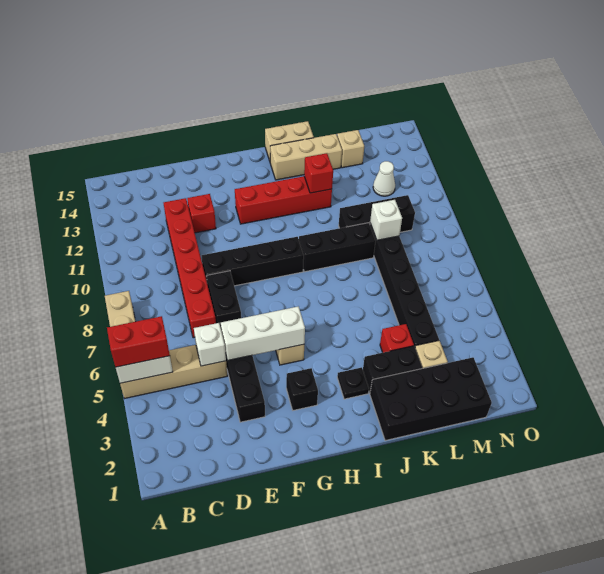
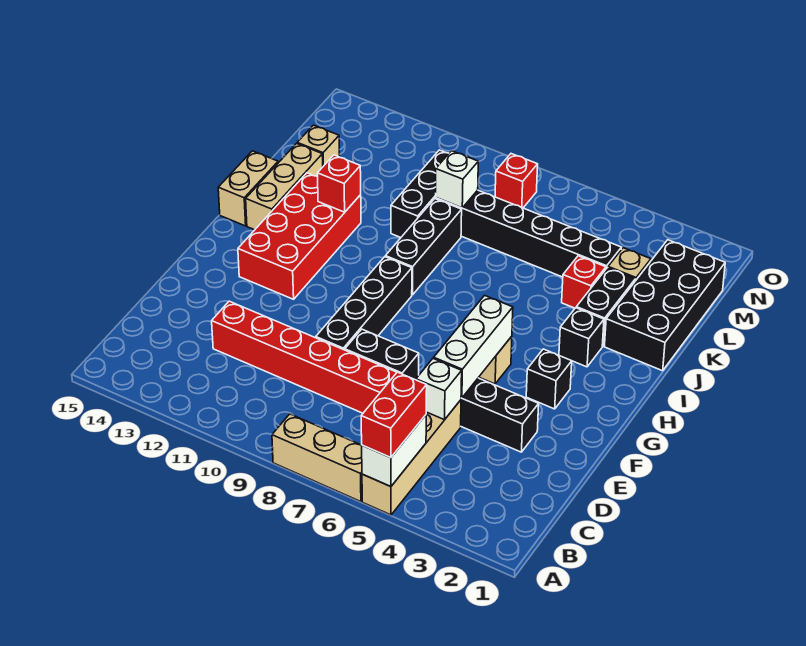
red brick E12 level 1 -> red brick N8 level 1
red brick G12:J12 level 1 -> red brick G12:J13 level 1
black plate I3 level 1 -> black brick I3 level 1
white cone M12 level 1 -> none

